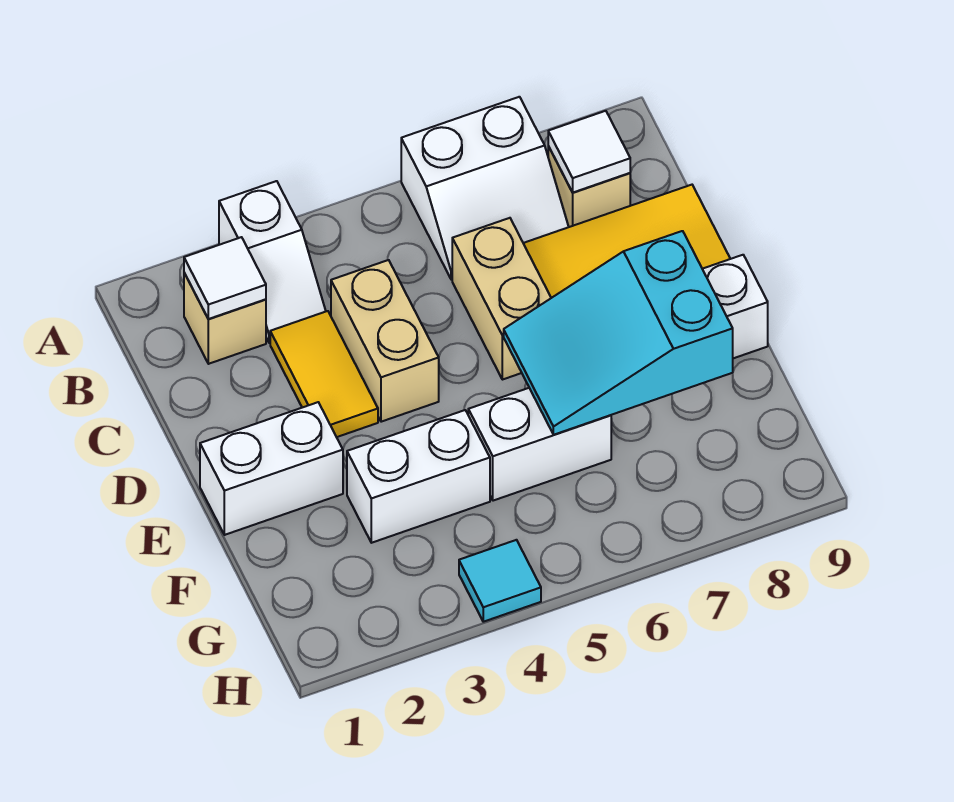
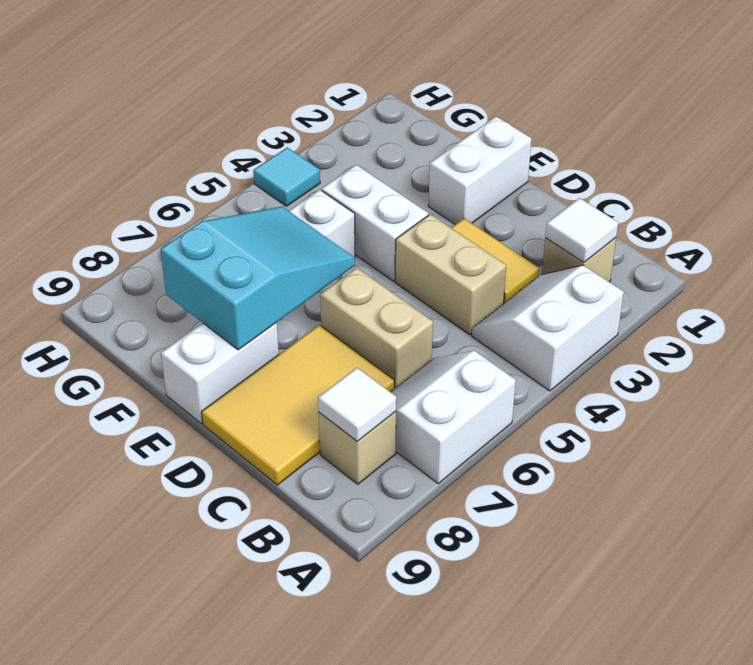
white slope A3:B3 level 1 top A -> white slope A3:B4 level 1 top A
white brick F3:F4 level 1 -> white brick E4:F4 level 1

